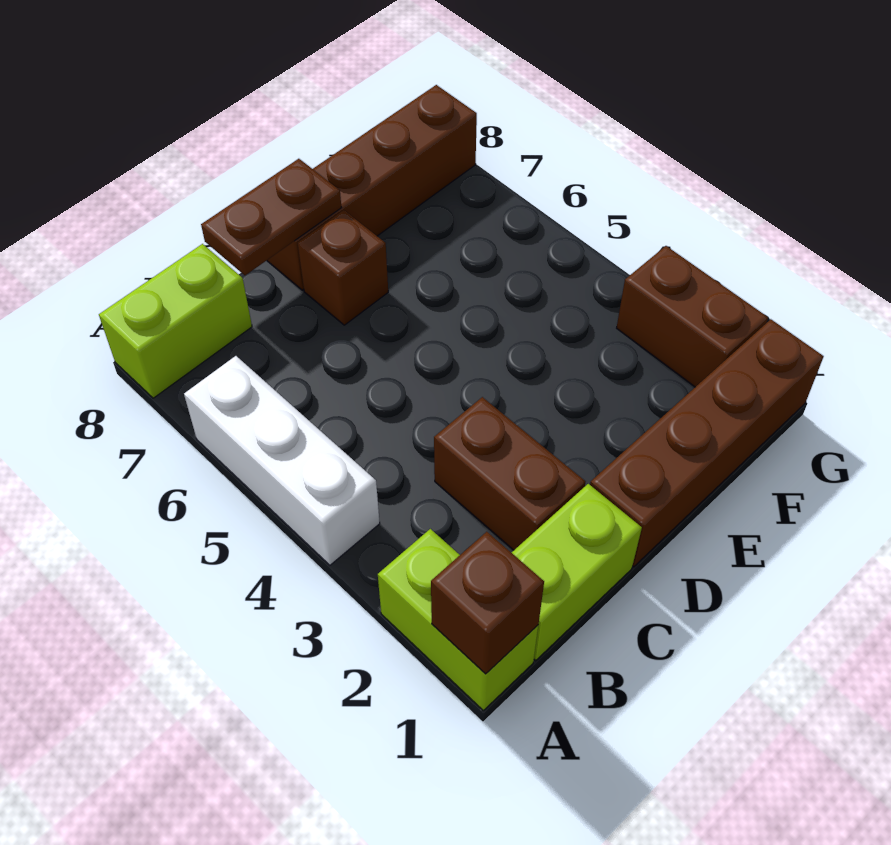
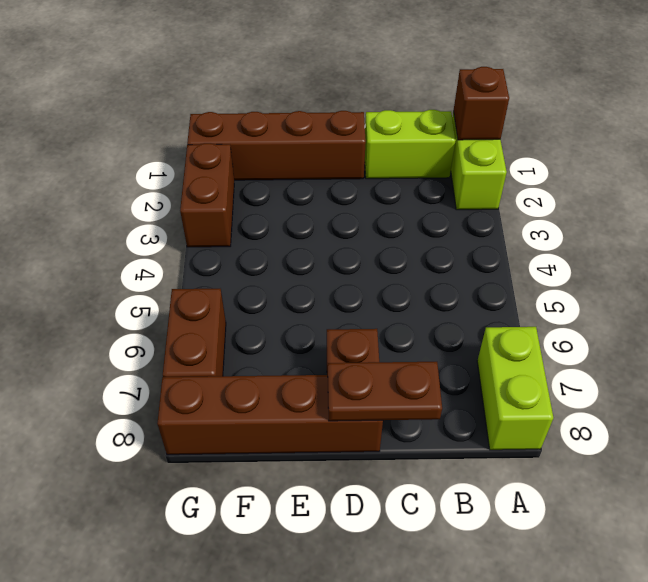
white brick A4:A6 level 1 -> none
lime brick A8:B8 level 1 -> lime brick A7:A8 level 1
brown brick C2:C3 level 1 -> brown brick G6:G7 level 1

